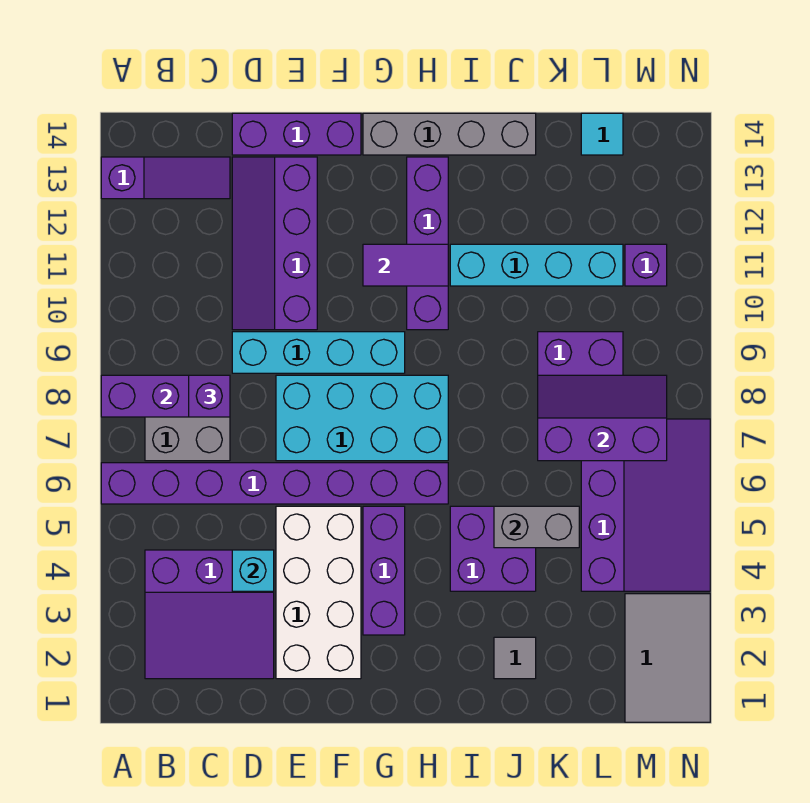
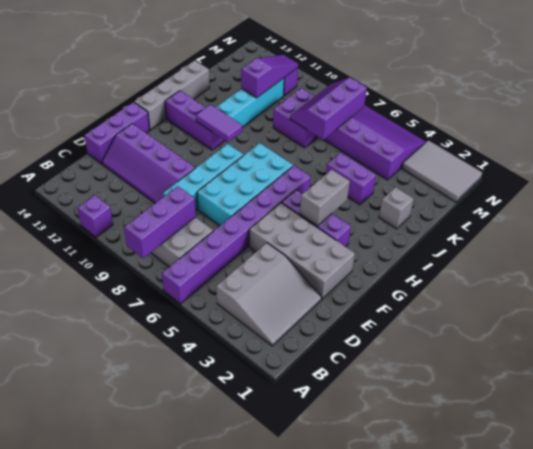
purple slope A13:C13 level 1 top A -> purple slope K11:M11 level 2 top K
purple slope B2:D4 level 1 top 4 -> grey slope B2:D4 level 1 top 4
purple brick C8 level 3 -> purple brick A11 level 1
cyan brick D4 level 2 -> none
white brick E2:F5 level 1 -> grey brick E2:F5 level 1
purple tile G11:H11 level 2 -> purple tile H10:H11 level 2
purple brick H10:H13 level 1 -> purple brick H11:H13 level 1
purple brick I4:J5 level 1 -> purple brick J4:J5 level 1
grey tile J2 level 1 -> grey brick J2 level 1
grey brick J5:K5 level 2 -> grey brick G4:H4 level 2
cyan tile L14 level 1 -> none

